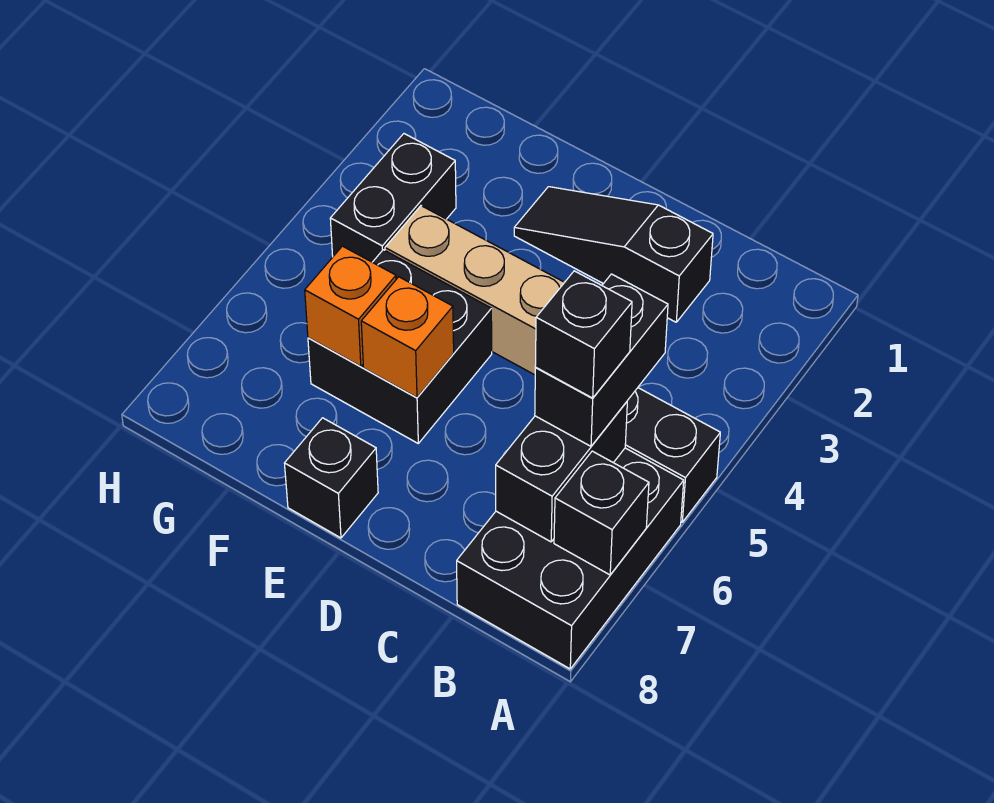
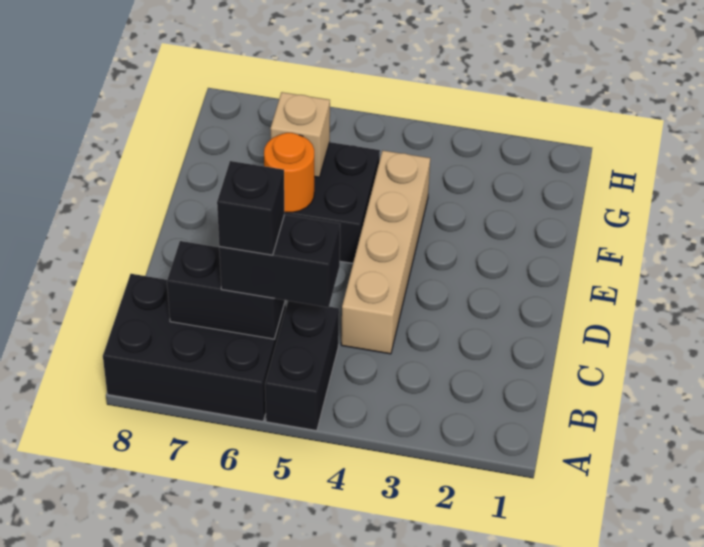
black brick A7 level 2 -> none
black slope C2:E2 level 1 top C -> none
orange brick E6 level 2 -> orange round brick E6 level 2
black brick E8 level 1 -> none
orange brick F6 level 2 -> tan brick F6 level 2
black brick G3:G4 level 1 -> none

